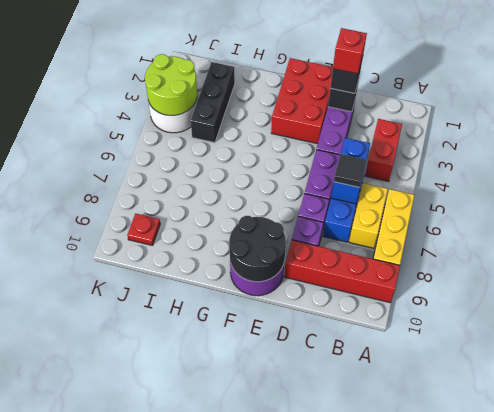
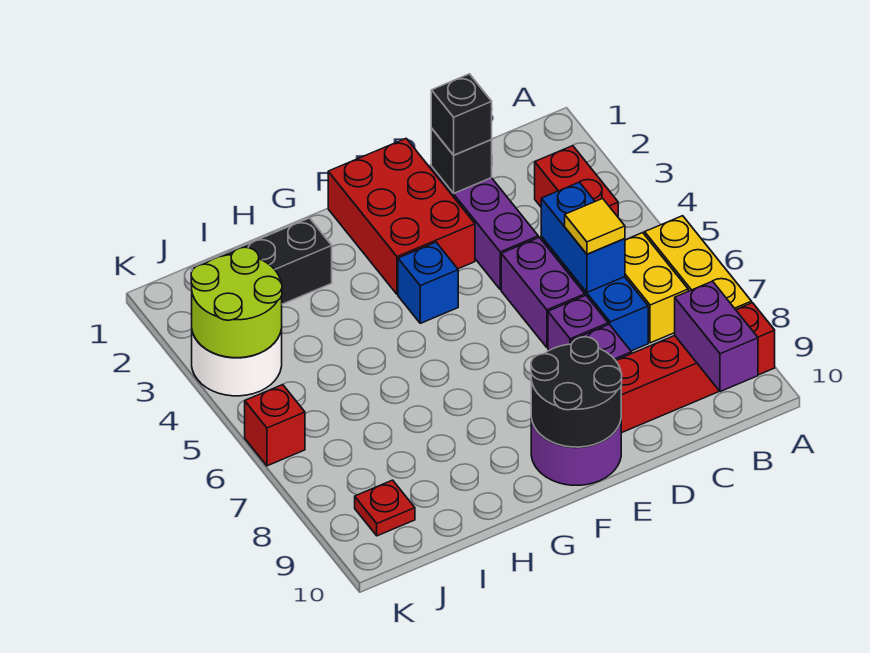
none -> purple brick B9:B10 level 2
black tile C6 level 3 -> yellow tile C6 level 3
red brick D2 level 4 -> red brick K6 level 1
none -> blue brick F4 level 1
black brick I2:I4 level 1 -> black brick H2:J2 level 1

